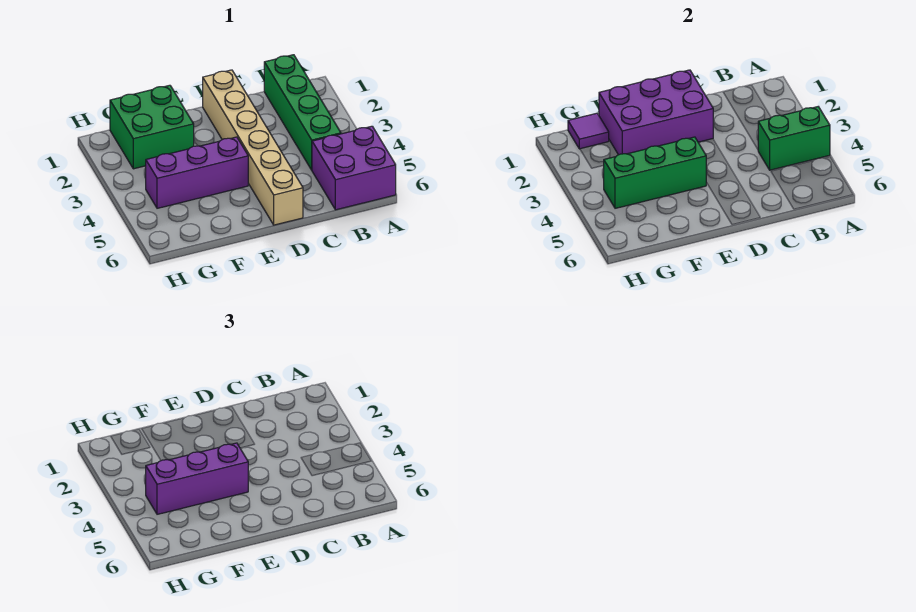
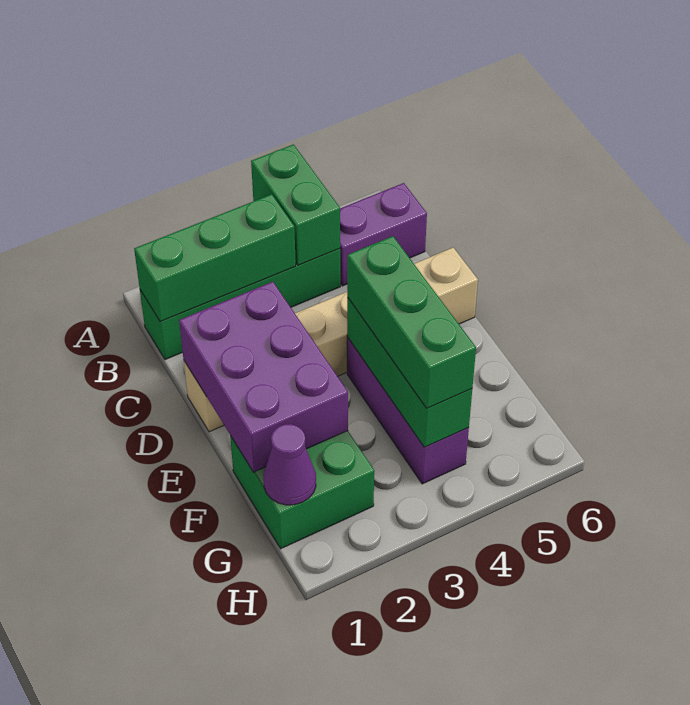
purple brick A5:B6 level 1 -> purple brick B5:B6 level 1
none -> green brick B1:B3 level 2
purple brick E4:G4 level 3 -> green brick E4:G4 level 3
purple tile G1 level 2 -> purple cone G1 level 2

